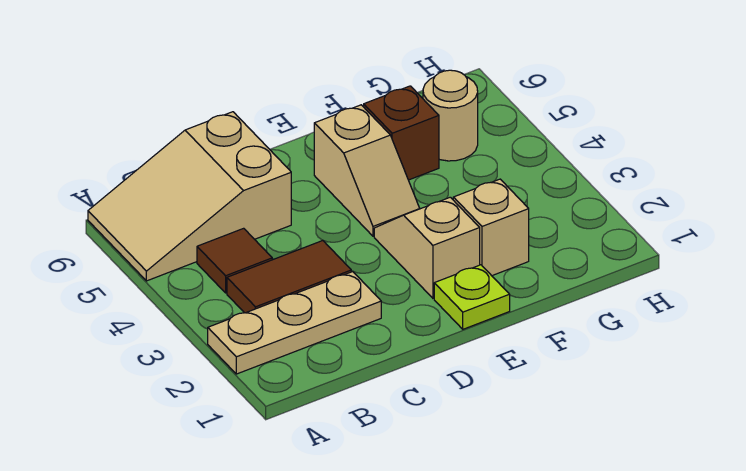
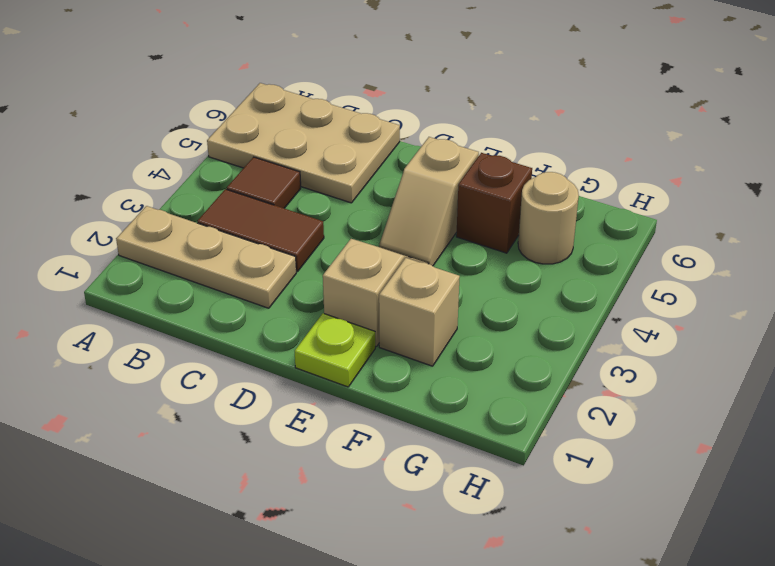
tan slope A5:C6 level 1 top C -> tan plate A5:C6 level 1

